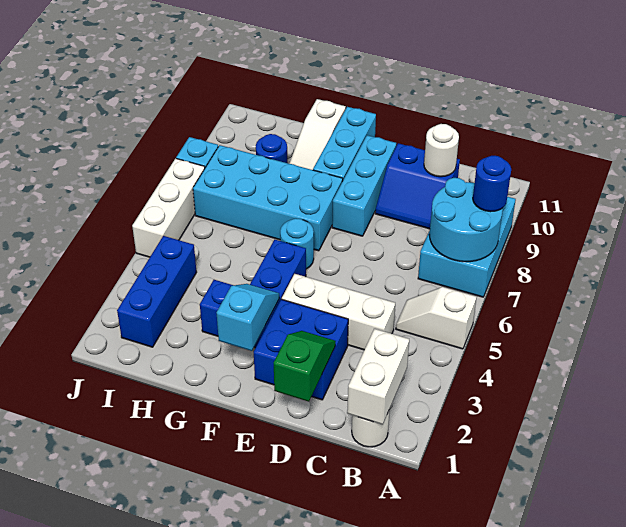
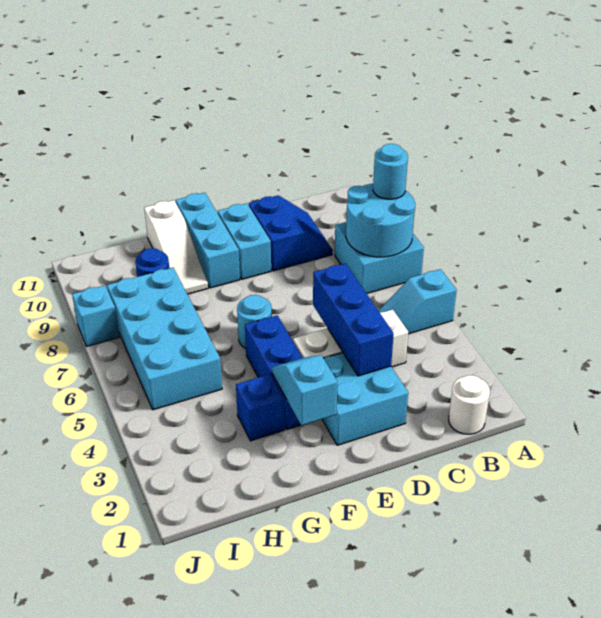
white slope A5:B5 level 1 top A -> cyan slope A5:B5 level 1 top A
cyan brick A7:B9 level 1 -> cyan brick A7:B8 level 1
blue round brick A8 level 3 -> cyan round brick A8 level 3
white brick B1:B2 level 2 -> none
blue slope C9:D10 level 1 top 10 -> blue slope C9:D10 level 1 top D
white round brick C10 level 2 -> none
green slope D1:D2 level 2 top 1 -> none
blue brick D2:E3 level 1 -> cyan brick D2:E3 level 1
cyan brick E8:E10 level 1 -> cyan brick E9:E10 level 1
cyan brick F7:I8 level 1 -> cyan brick H5:I8 level 1
blue brick I2:I4 level 1 -> blue brick D3:D5 level 2
white brick J5:J7 level 1 -> none

